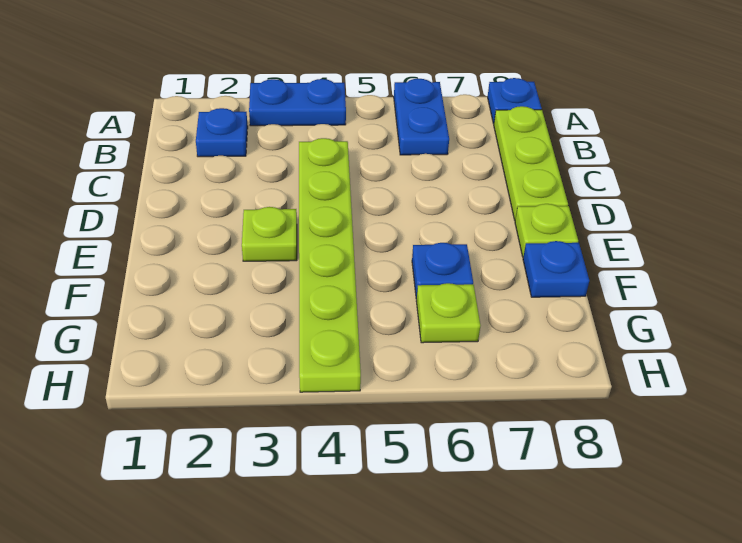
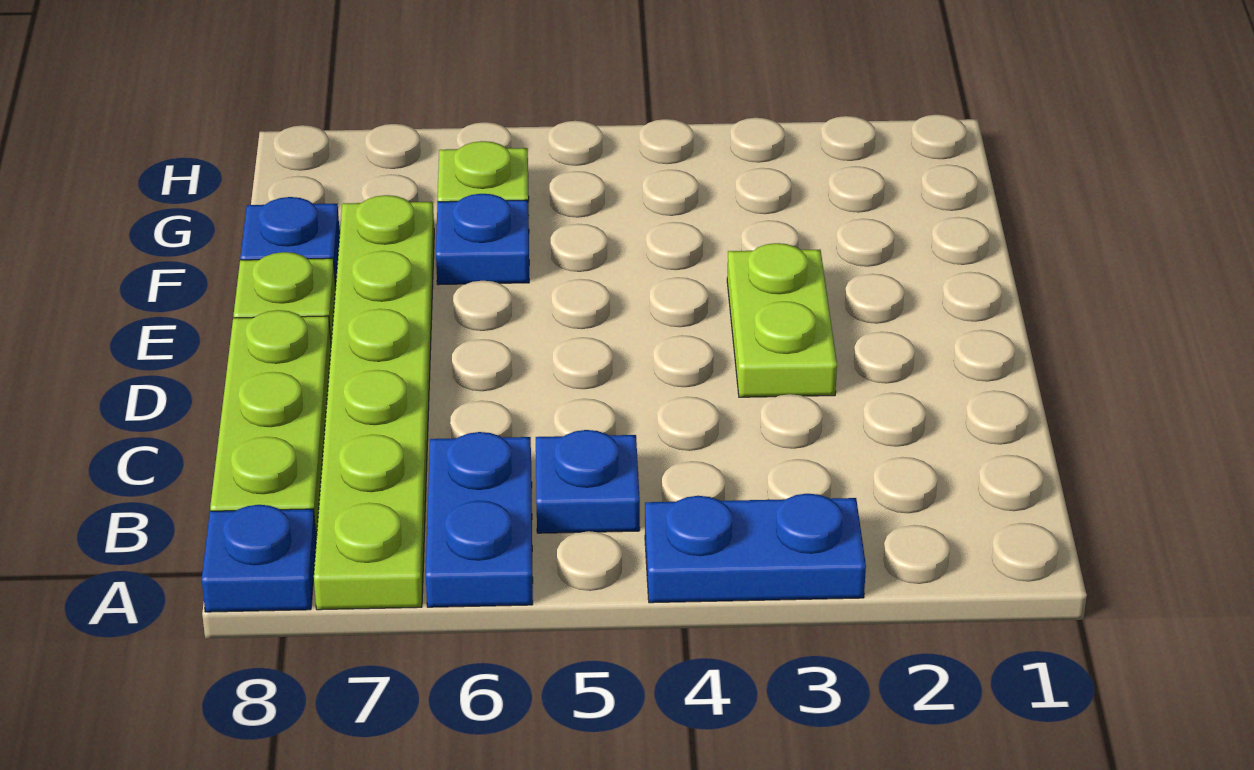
blue plate B2 level 1 -> blue plate B5 level 1
lime plate C4:H4 level 1 -> lime plate A7:F7 level 1
lime plate E3 level 1 -> lime plate D3:E3 level 1

